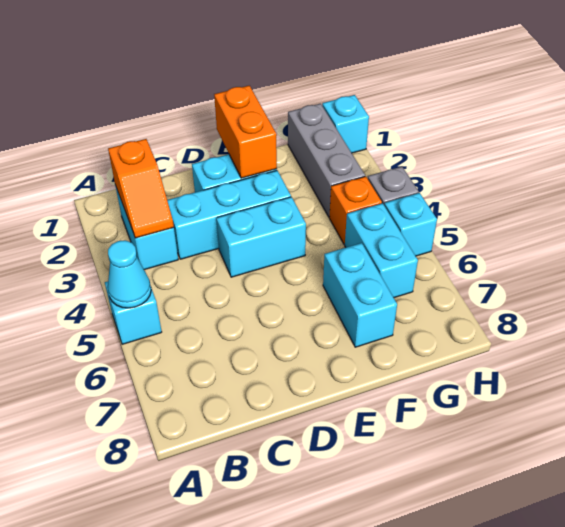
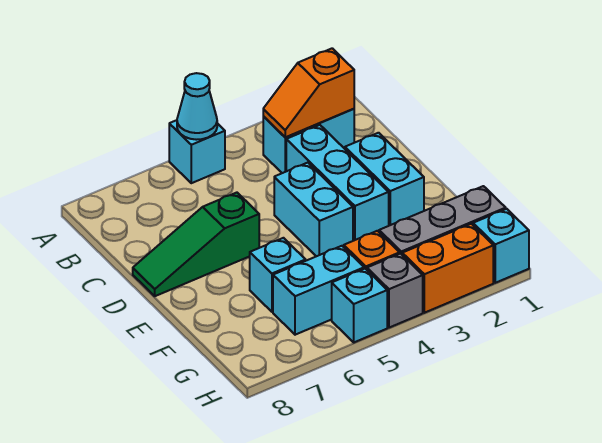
none -> green slope D6:D8 level 1 top 6
orange brick E1:E2 level 2 -> orange brick H2:H3 level 1
cyan brick F6:F7 level 1 -> cyan brick F6 level 1

